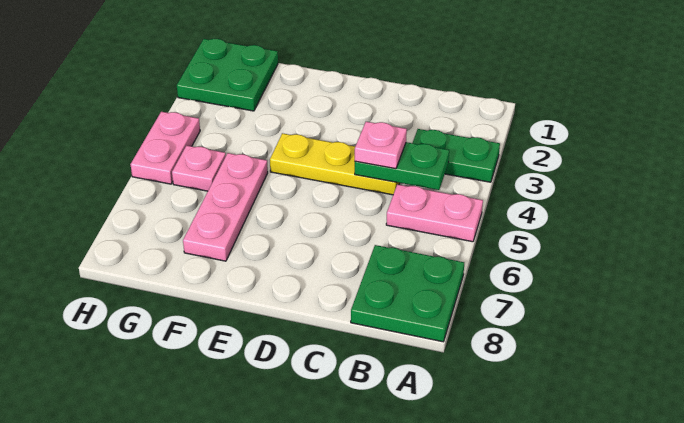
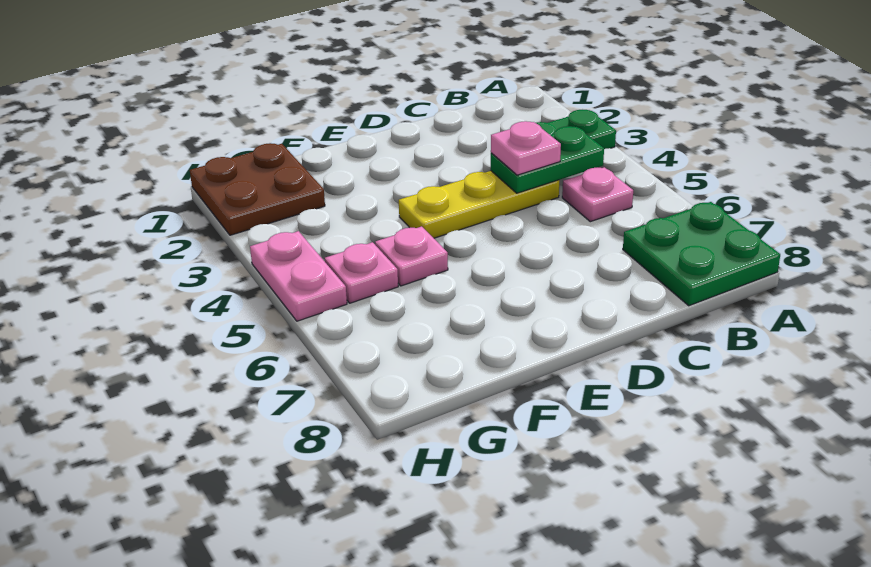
pink plate A5:B5 level 1 -> pink plate B5 level 1
pink plate F5:F7 level 1 -> pink plate F5 level 1
green plate G1:H2 level 1 -> brown plate G1:H2 level 1

